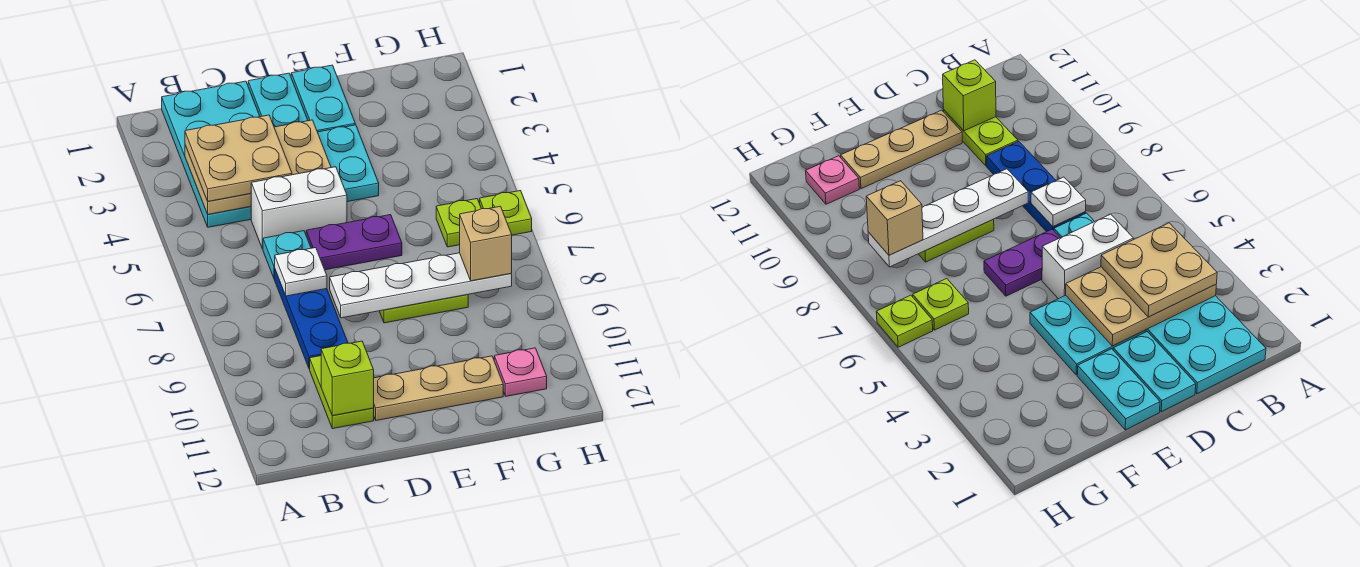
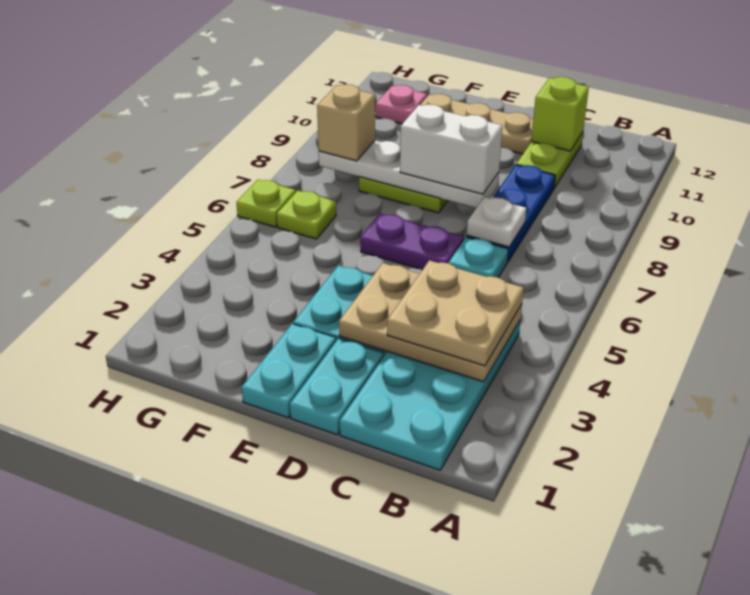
white brick C5:D5 level 1 -> white brick D8:E8 level 3

